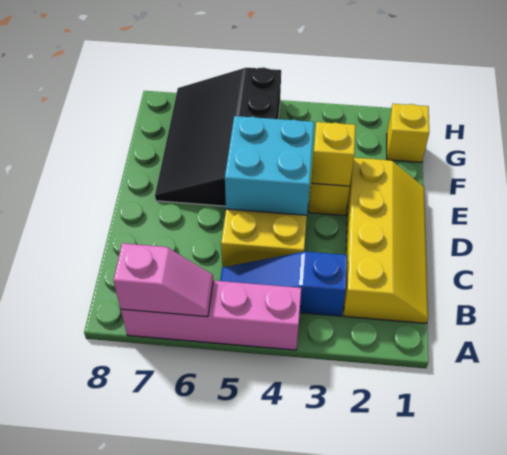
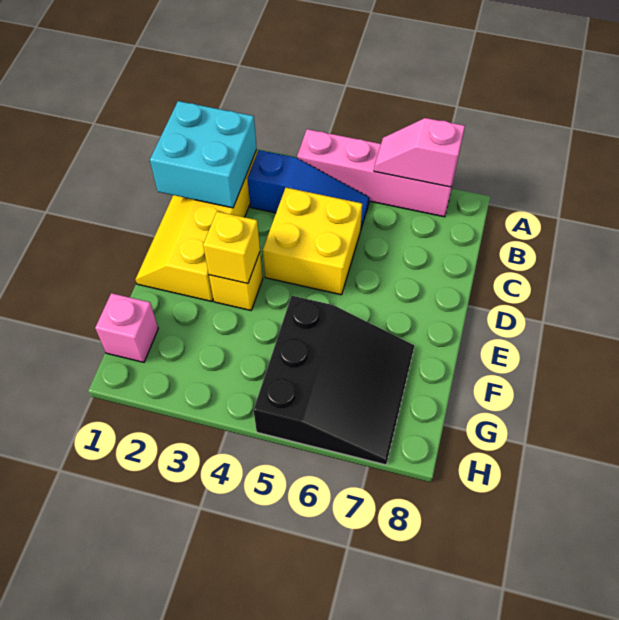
cyan brick D4:E5 level 2 -> cyan brick B1:C2 level 2
black slope E5:H7 level 1 top 5 -> black slope F5:H7 level 1 top 5
yellow brick G1 level 1 -> pink brick G1 level 1

